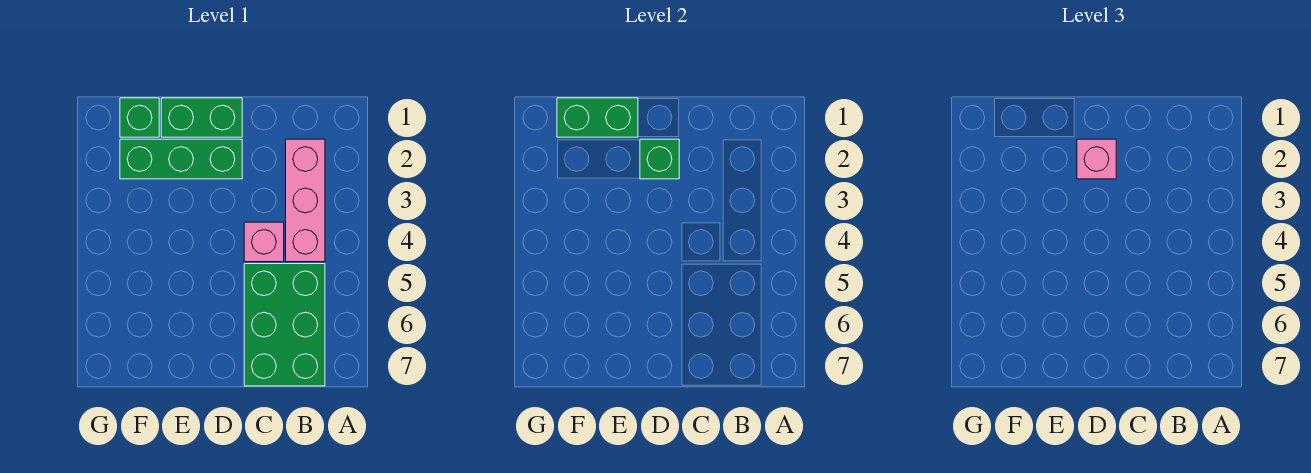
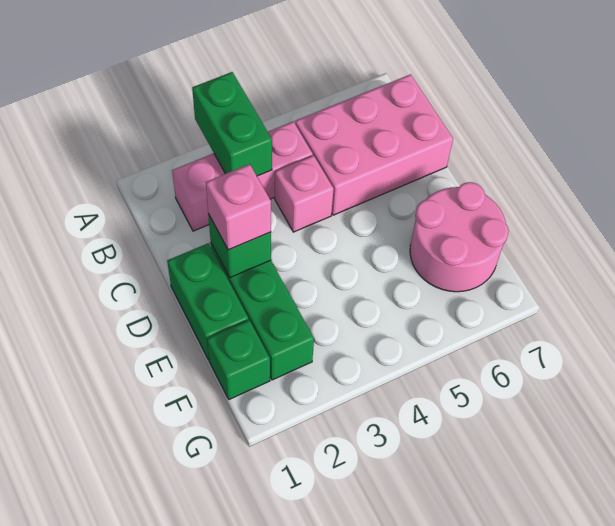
green brick B5:C7 level 1 -> pink brick B5:C7 level 1
green brick E1:F1 level 2 -> green brick A3:B3 level 2
none -> pink round brick E6:F7 level 1

